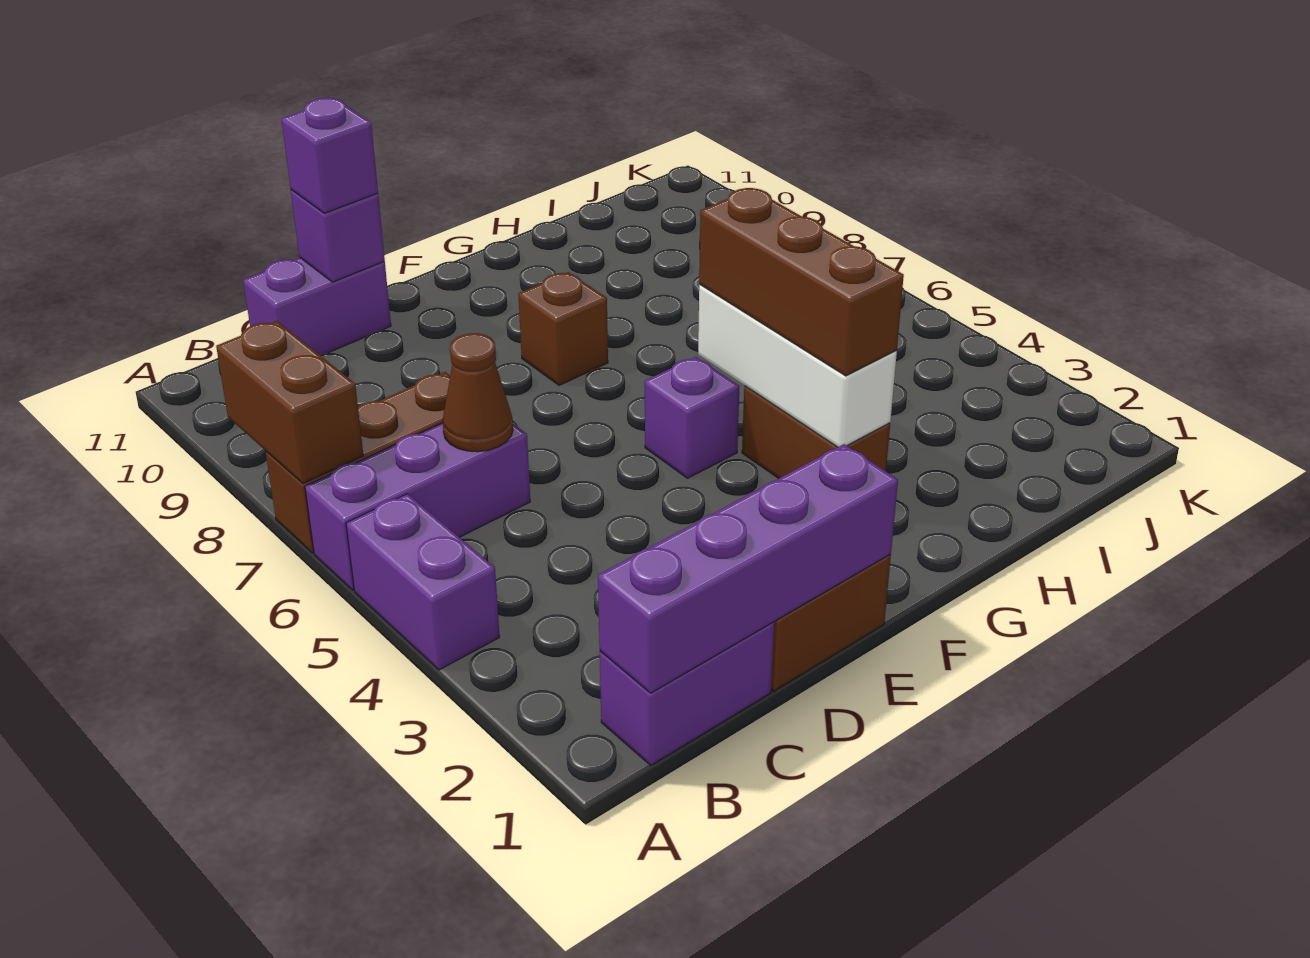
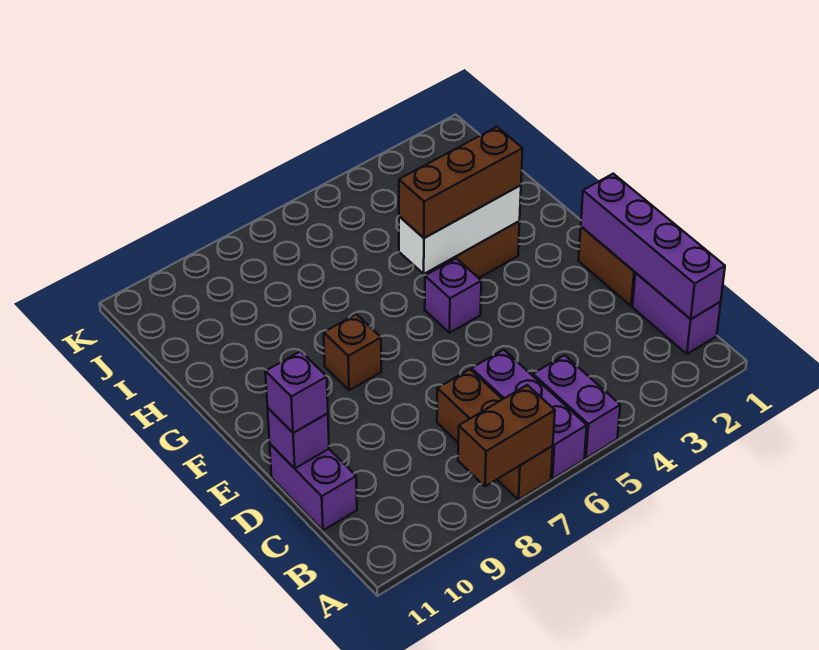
purple brick A4:A5 level 1 -> purple brick A5:B5 level 1
brown cone C6 level 2 -> none

